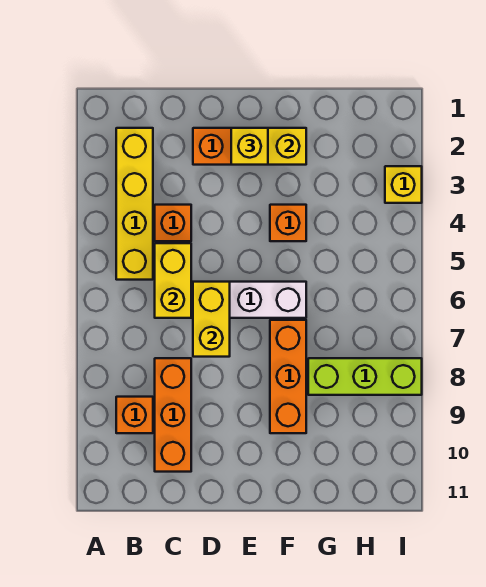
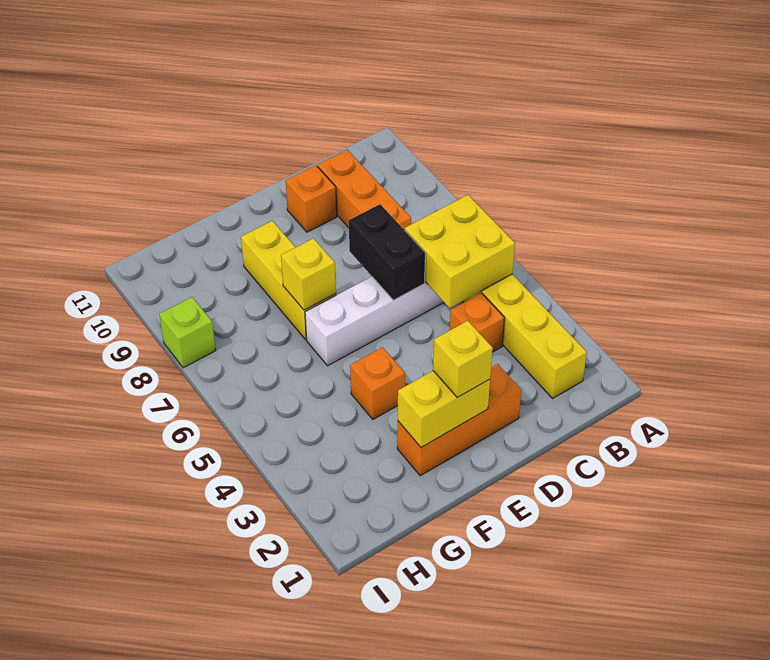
orange brick B9 level 1 -> orange brick D10 level 1
yellow brick C5:C6 level 2 -> yellow brick B5:C6 level 2
yellow brick D6:D7 level 2 -> black brick D6:D7 level 2
orange brick F7:F9 level 1 -> yellow brick F7:F9 level 1
lime brick G8:I8 level 1 -> lime brick I8 level 1
yellow brick I3 level 1 -> yellow brick F7 level 2

